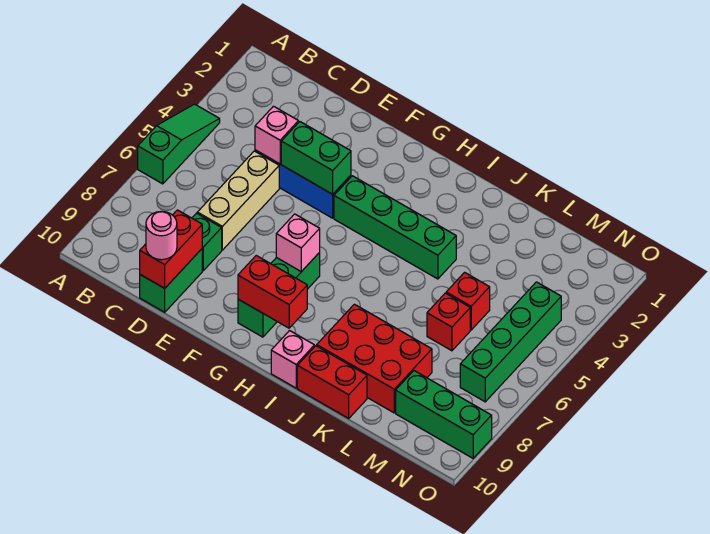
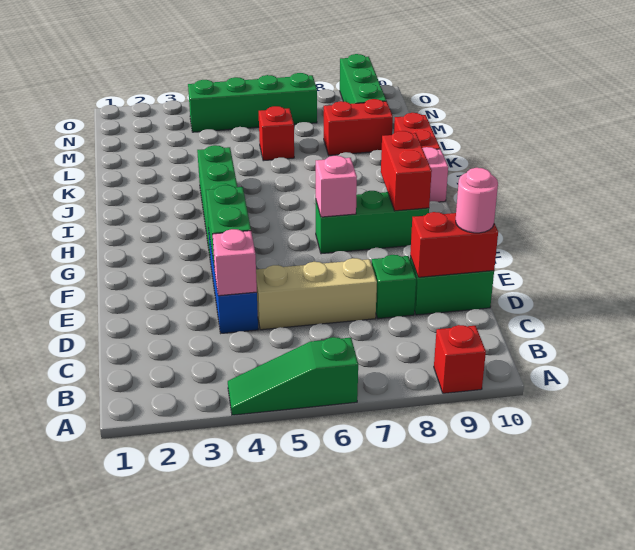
red brick J8:L9 level 1 -> red brick L8:L9 level 1
red brick L5 level 1 -> red brick A9 level 1

